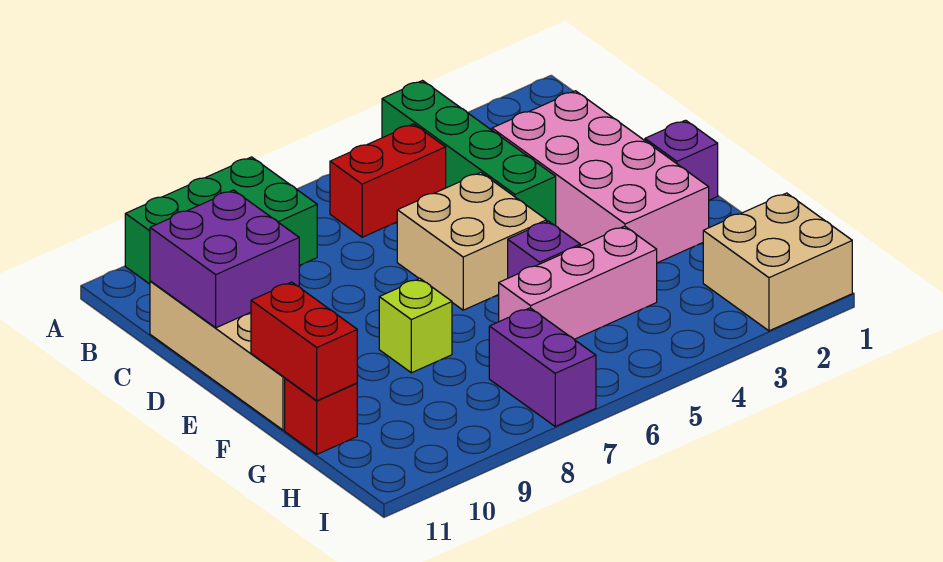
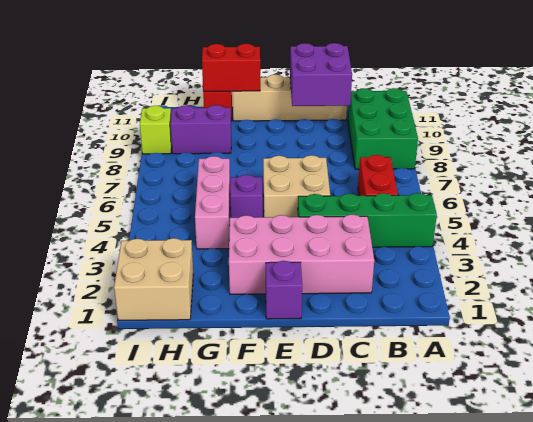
lime brick F8 level 1 -> lime brick I9 level 1
purple brick H7:I7 level 1 -> purple brick G9:H9 level 1

